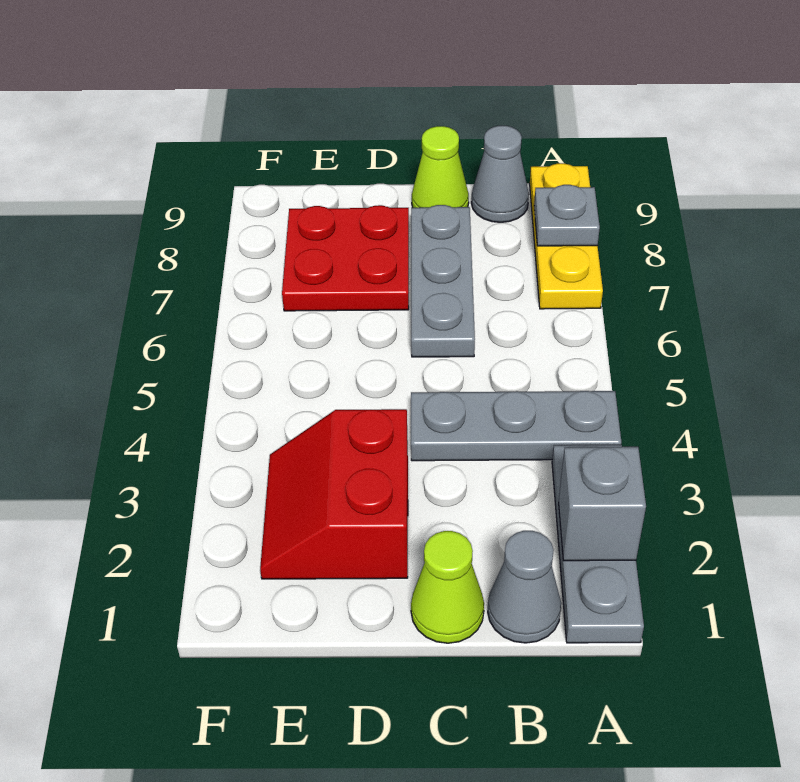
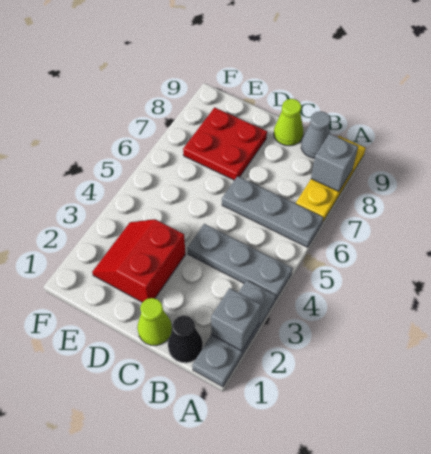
grey plate A8 level 2 -> grey brick A8 level 2
grey cone B1 level 1 -> black cone B1 level 1
grey plate C6:C8 level 1 -> grey plate A6:C6 level 1

